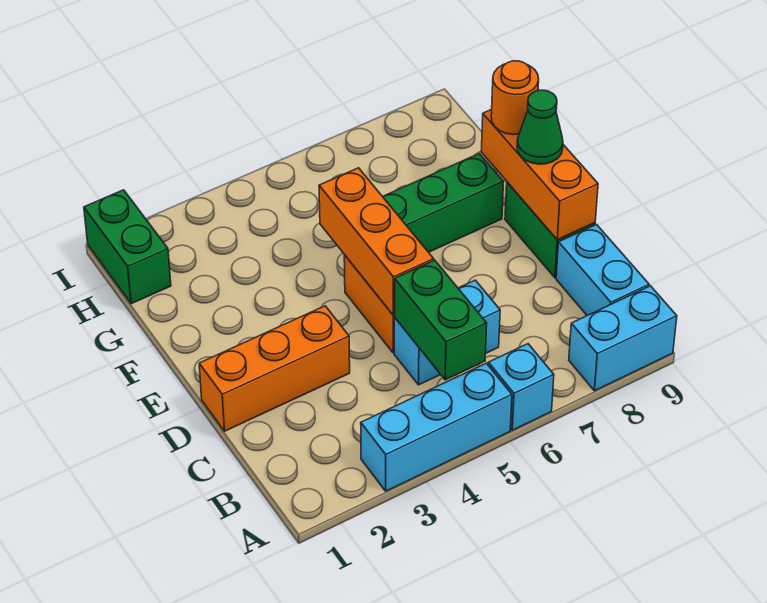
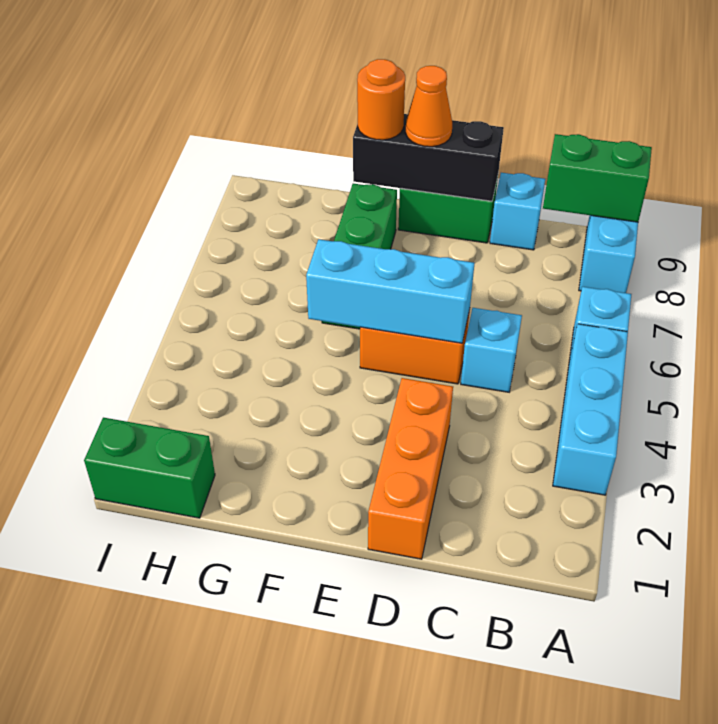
green brick B5:C5 level 2 -> green brick A9:B9 level 2
cyan brick B9:C9 level 1 -> cyan brick C9 level 1
cyan brick C5:C6 level 1 -> cyan brick C5 level 1
orange brick D5:F5 level 2 -> cyan brick D5:F5 level 2
orange brick D9:F9 level 2 -> black brick D9:F9 level 2
green cone E9 level 3 -> orange cone E9 level 3

